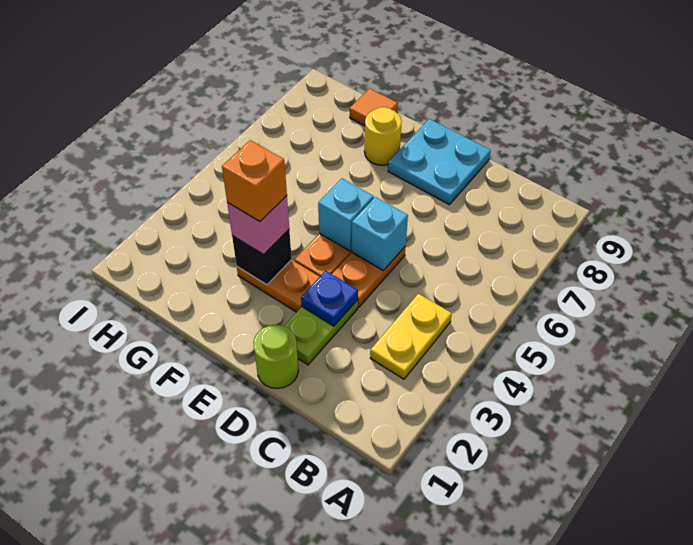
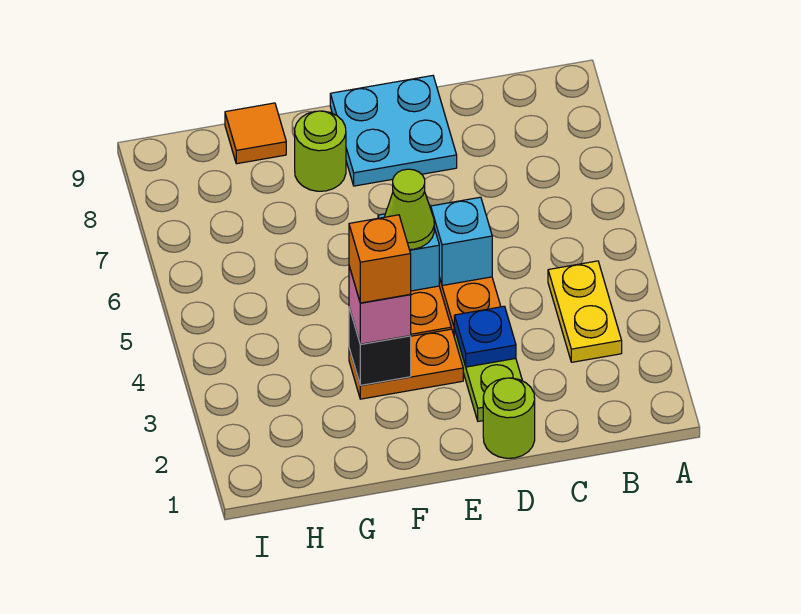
none -> lime cone E5 level 3
yellow round brick F8 level 1 -> lime round brick F8 level 1

